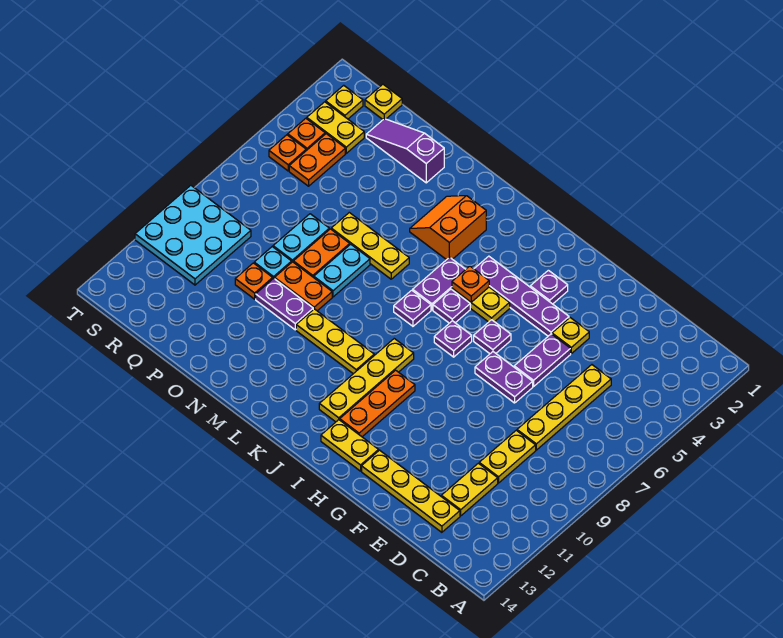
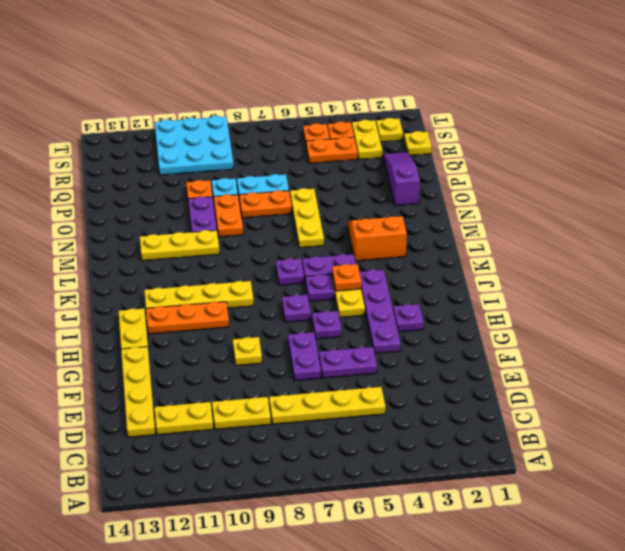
yellow plate F4 level 1 -> yellow plate G9 level 1
yellow plate K10:M10 level 1 -> yellow plate M10:M12 level 1
cyan plate N7:N8 level 1 -> none

